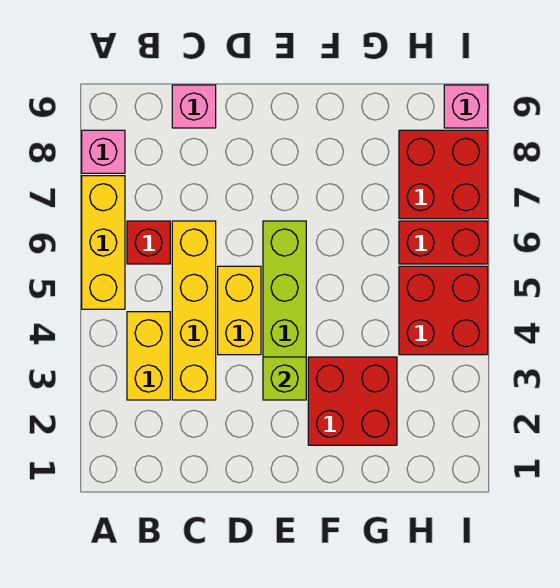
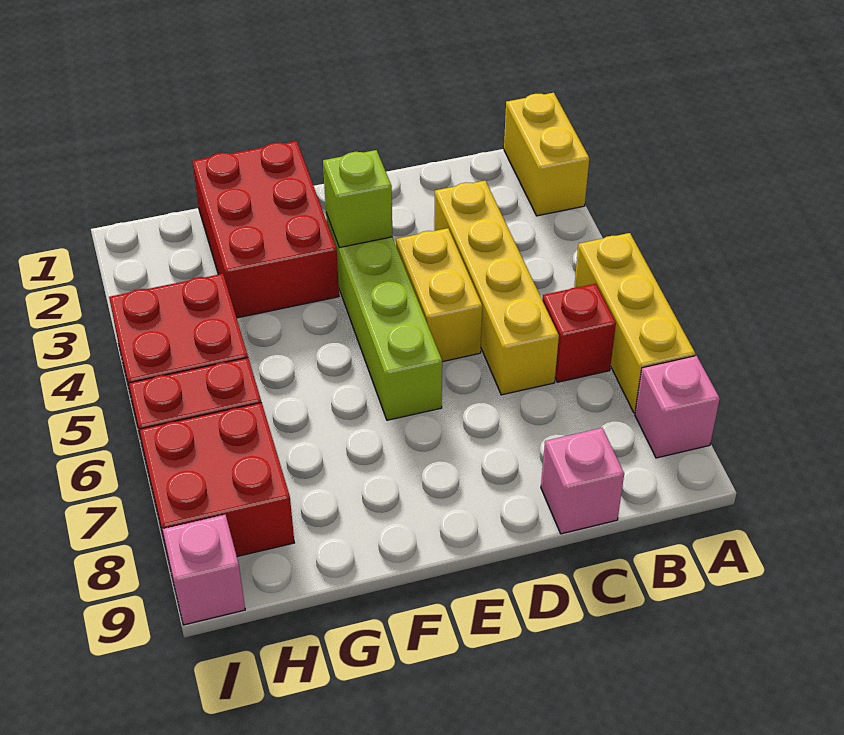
yellow brick B3:B4 level 1 -> yellow brick A1:A2 level 1
red brick F2:G3 level 1 -> red brick F1:G3 level 1

